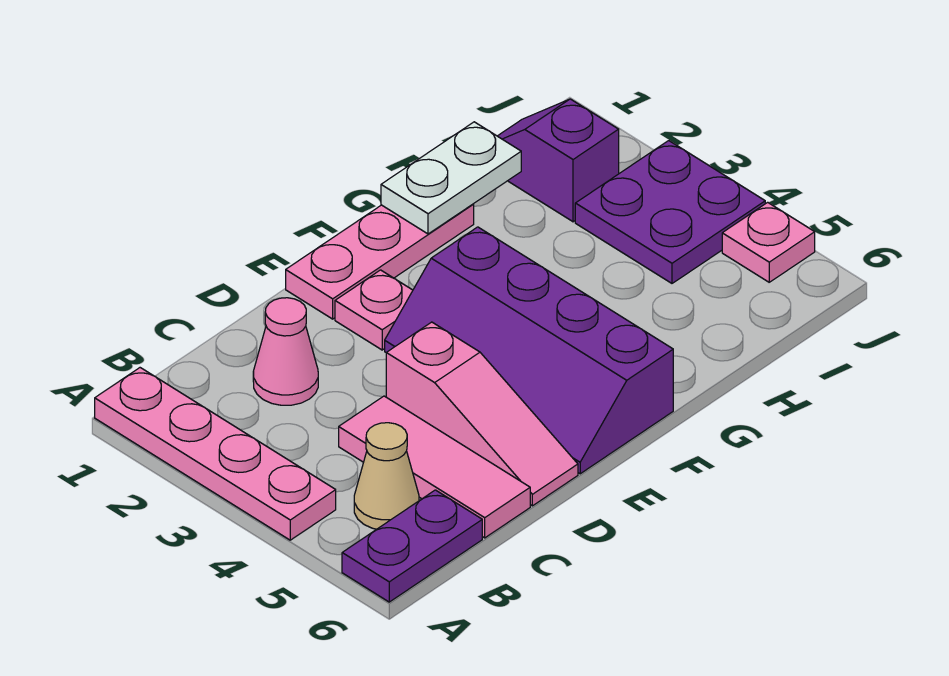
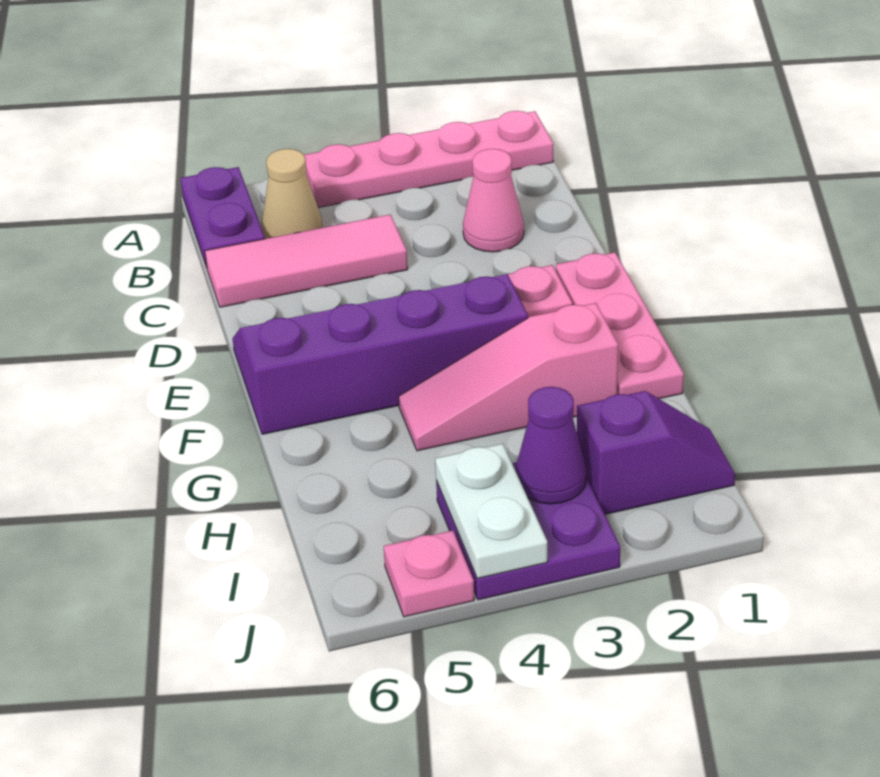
pink slope D4:D6 level 1 top 4 -> pink slope G2:G4 level 1 top 2
white plate G1:H1 level 2 -> white plate I4:J4 level 2
none -> purple cone I3 level 2

